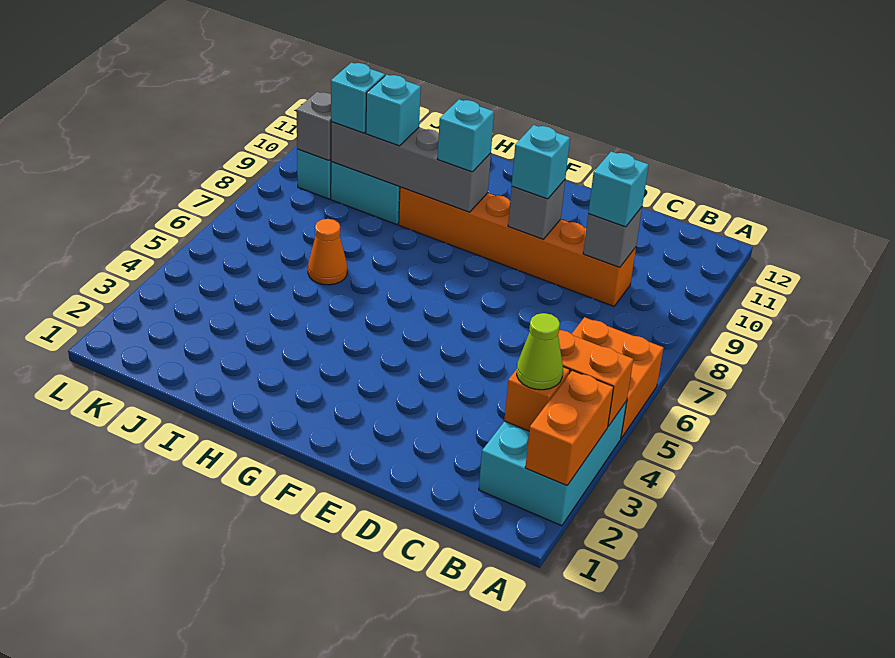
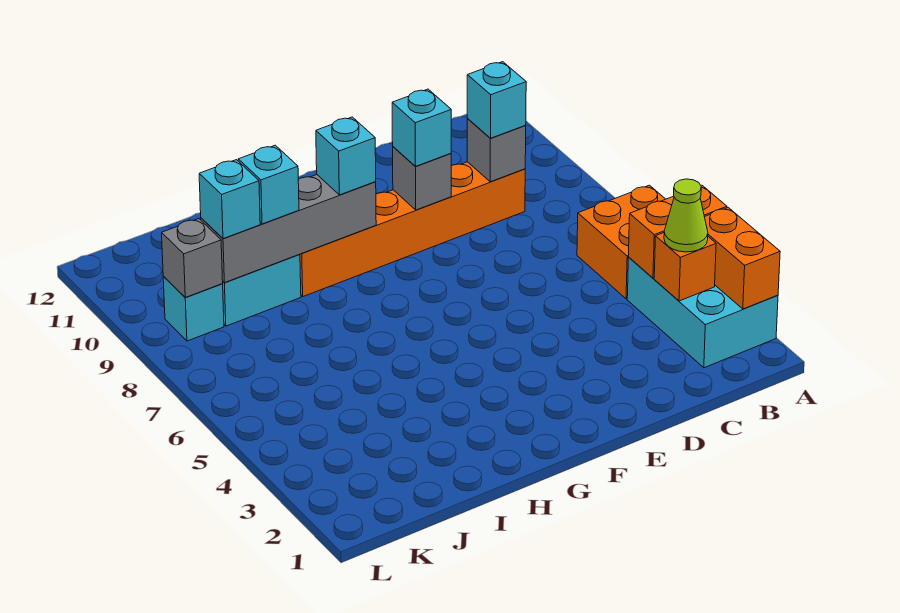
orange cone I6 level 1 -> none

